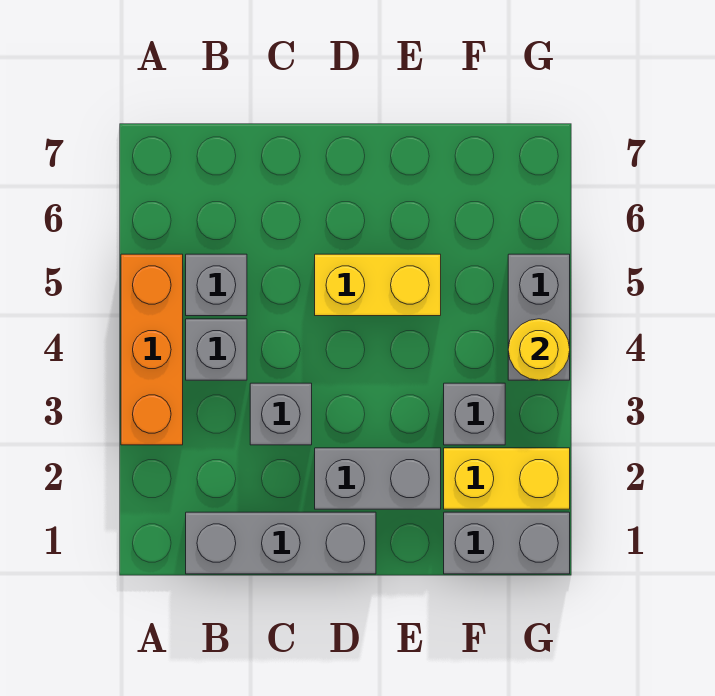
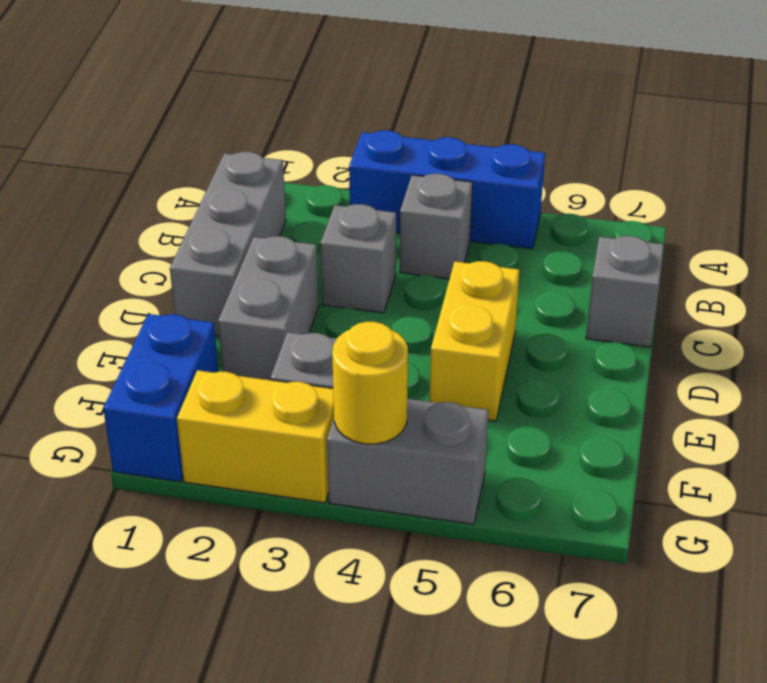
orange brick A3:A5 level 1 -> blue brick A3:A5 level 1
grey brick B5 level 1 -> grey brick C7 level 1
grey brick F1:G1 level 1 -> blue brick F1:G1 level 1
yellow brick F2:G2 level 1 -> yellow brick G2:G3 level 1

